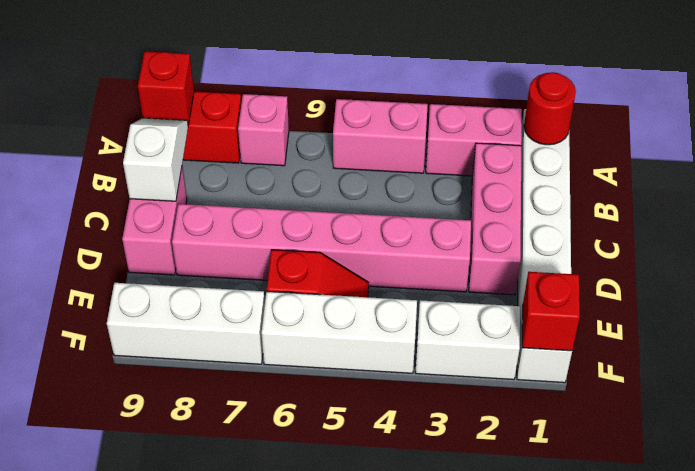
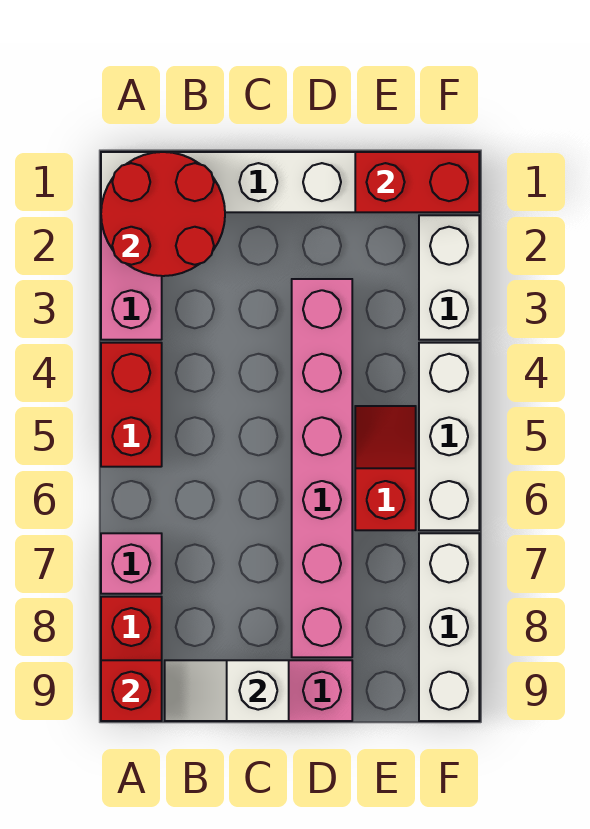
red round brick A1 level 2 -> red round brick A1:B2 level 2
pink brick A4:A5 level 1 -> red brick A4:A5 level 1
pink brick B2:D2 level 1 -> none
red brick F1 level 2 -> red brick E1:F1 level 2

